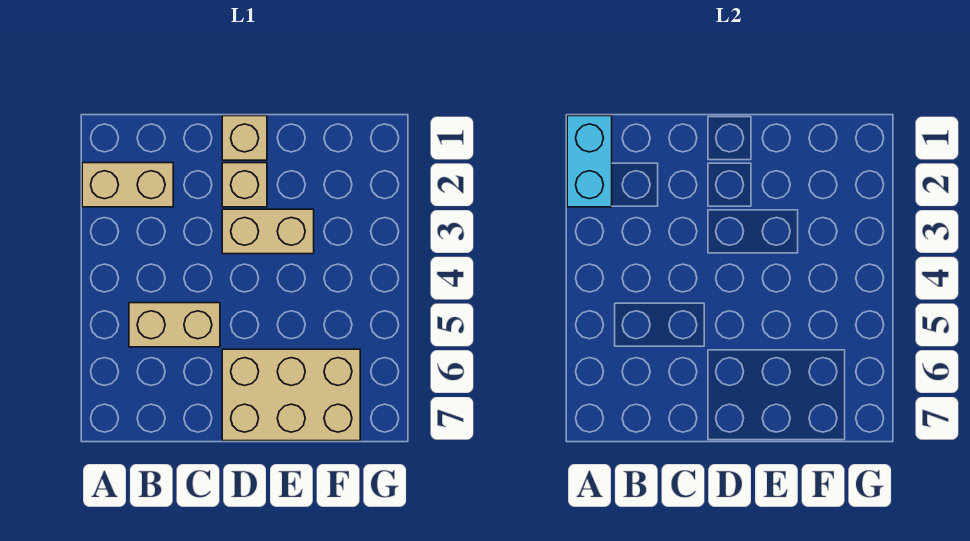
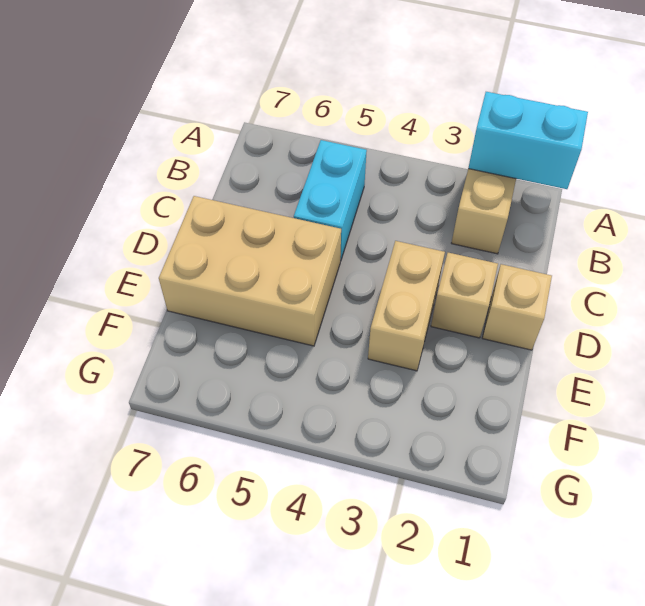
tan brick B5:C5 level 1 -> cyan brick B5:C5 level 1
tan brick D6:F7 level 1 -> tan brick D5:E7 level 1

